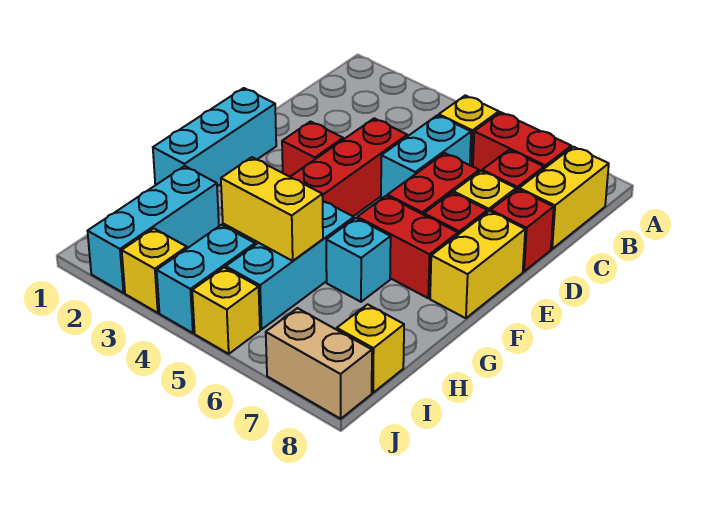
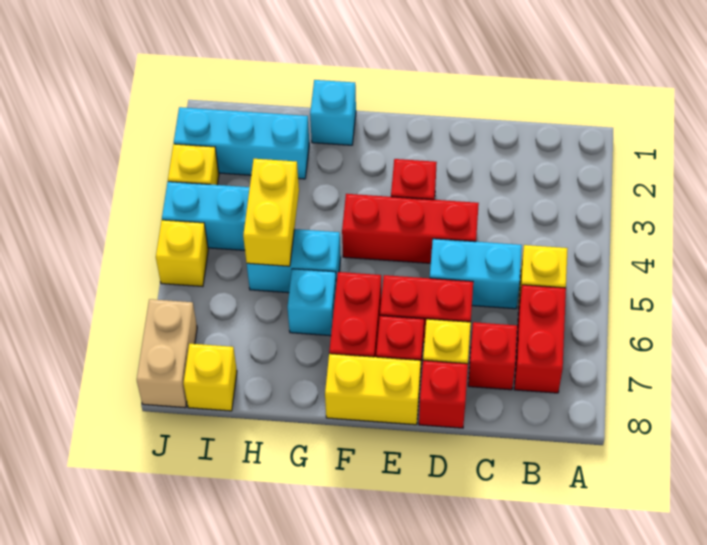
yellow brick B8:C8 level 1 -> none
cyan brick E1:G1 level 1 -> cyan brick G1 level 1
cyan brick G5:I5 level 1 -> cyan brick G5:H5 level 1

